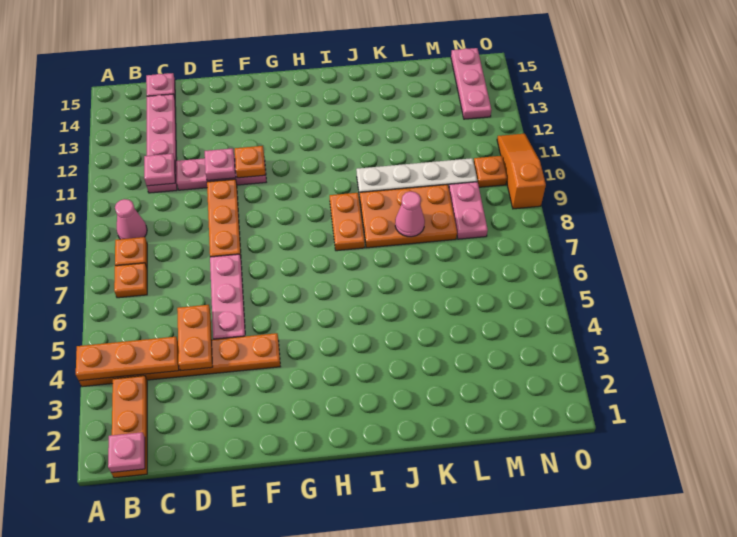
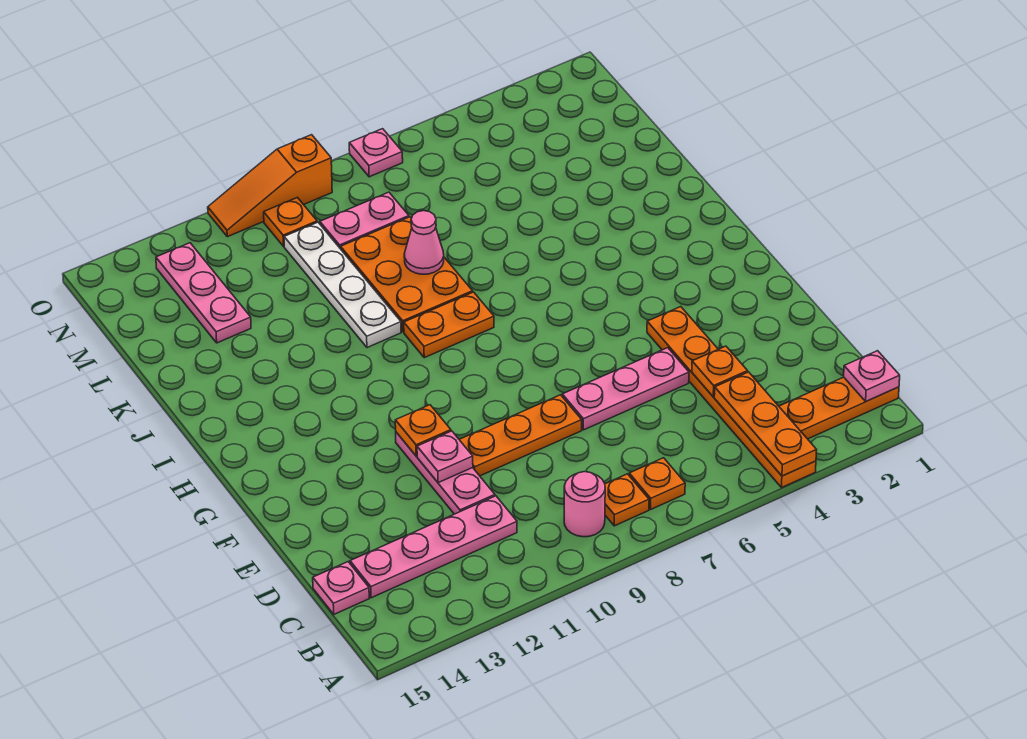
pink cone B9 level 1 -> pink round brick B9 level 1
pink plate C11 level 2 -> pink plate O7 level 1
orange plate D4:D5 level 2 -> orange plate D4 level 2
pink plate N13:N15 level 1 -> pink plate L13:N13 level 1

